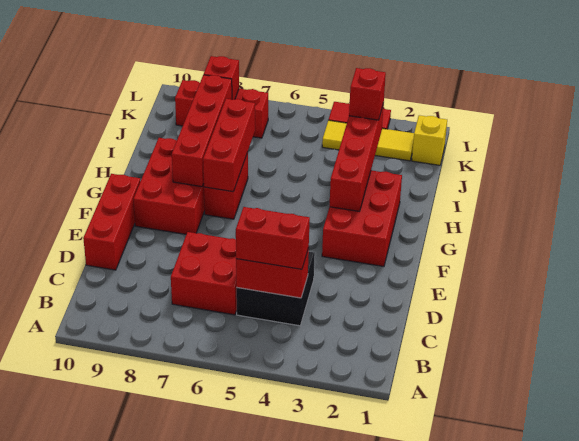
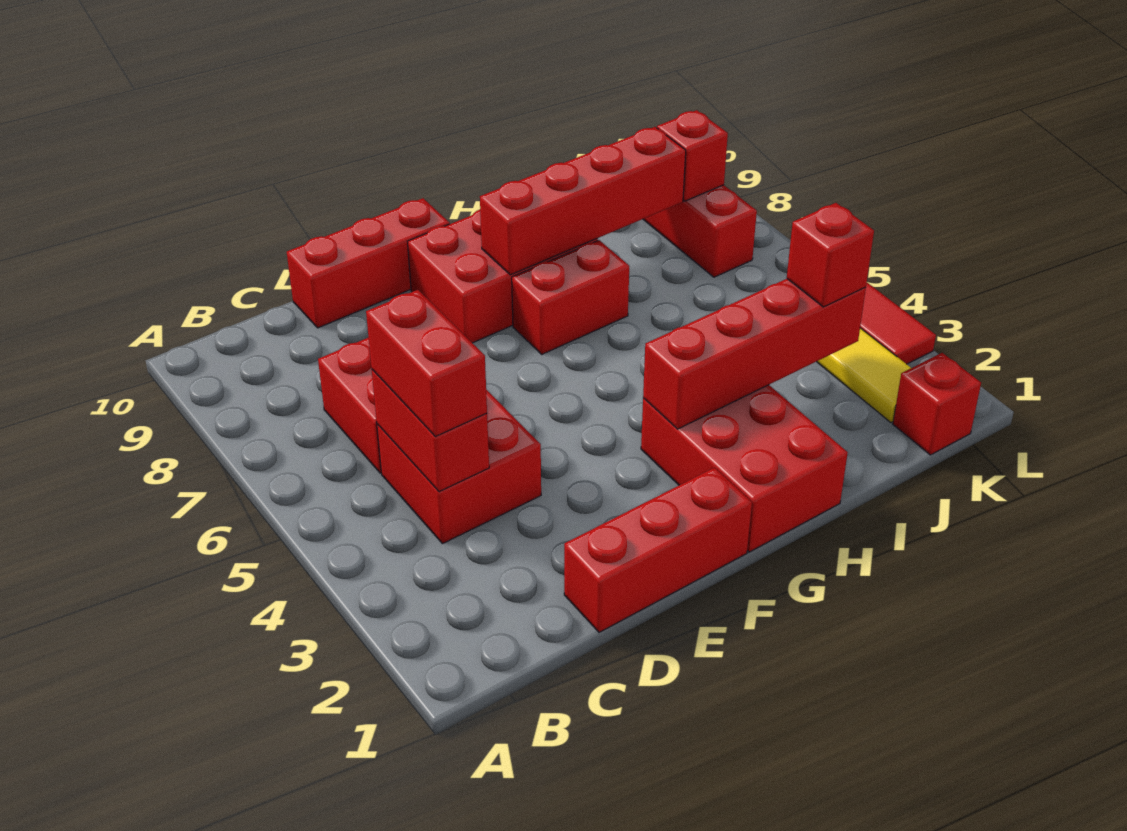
black brick C4:D5 level 1 -> red brick C4:D5 level 1
red brick F2:H3 level 1 -> red brick G1:H3 level 1
red brick G7:I7 level 2 -> red brick D1:F1 level 1
yellow brick K1 level 1 -> red brick K1 level 1

